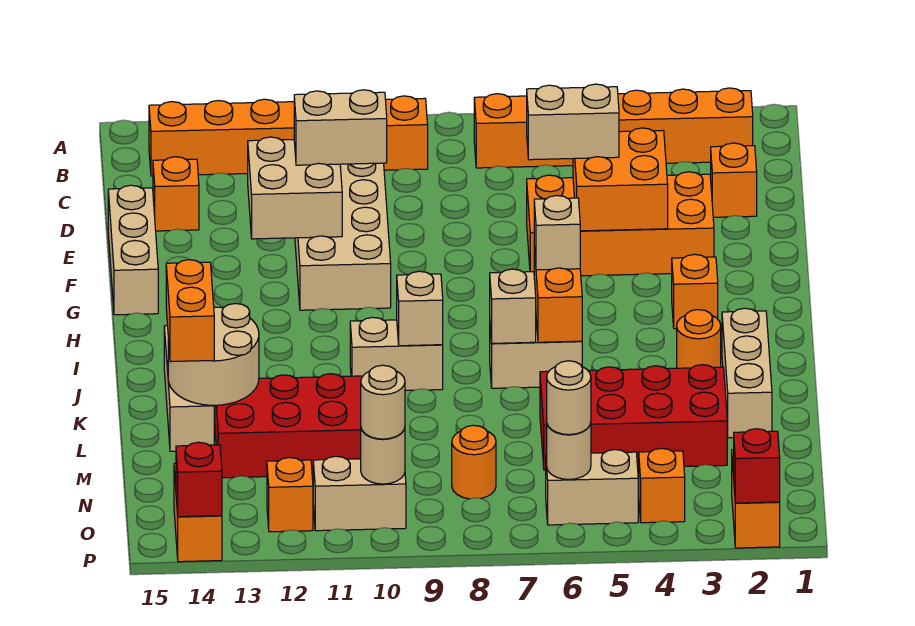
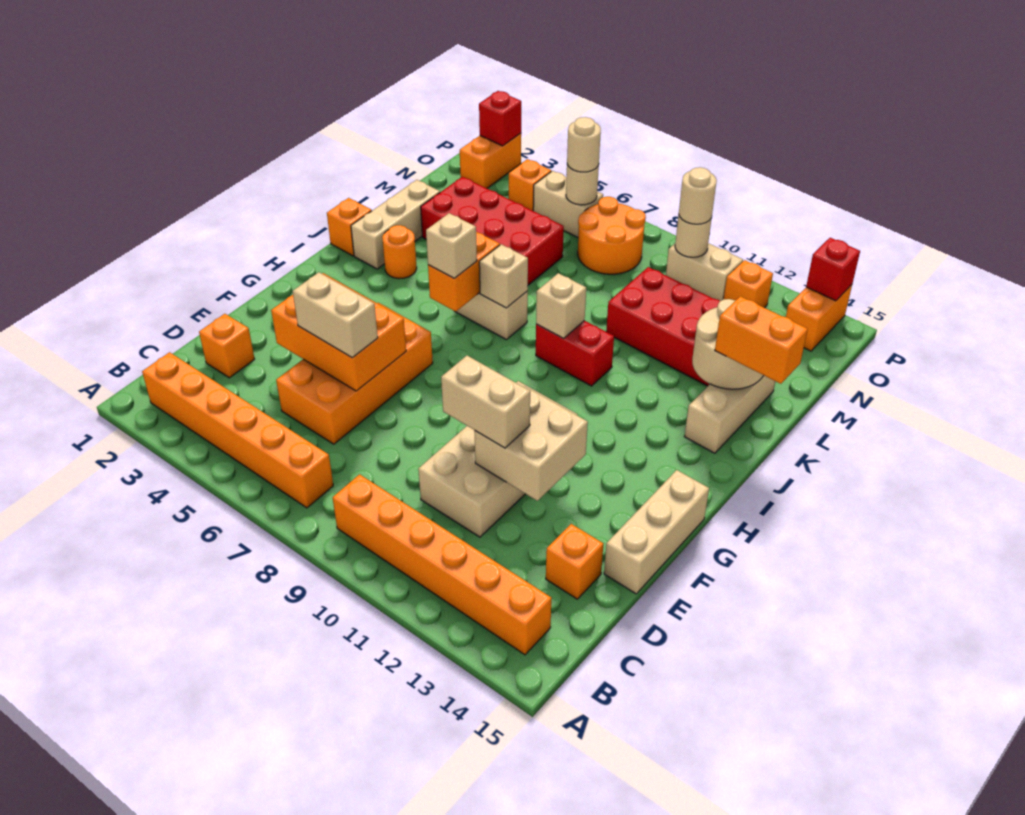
orange brick E3:F6 level 1 -> orange brick D5:G6 level 1
orange brick E4:F5 level 2 -> orange brick E4:F6 level 2
orange brick H3 level 1 -> orange brick J1 level 1
tan brick J9:J10 level 1 -> red brick J9:J10 level 1
orange brick K14:L14 level 3 -> orange brick K14:K15 level 3
orange round brick N8 level 1 -> orange round brick N7:O8 level 1

